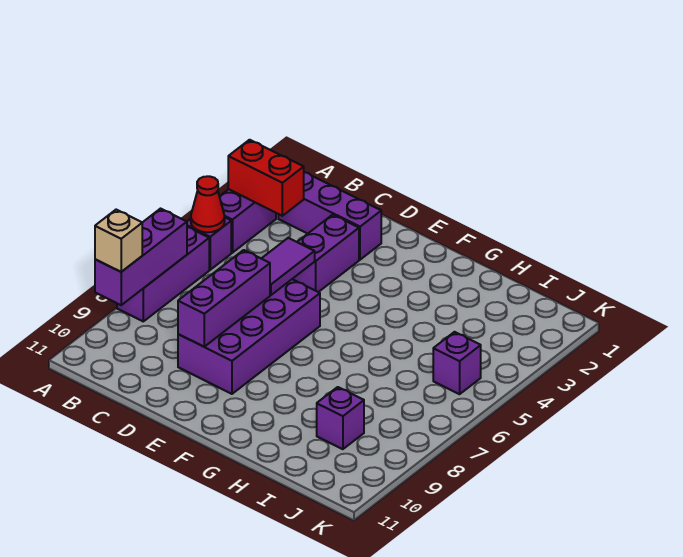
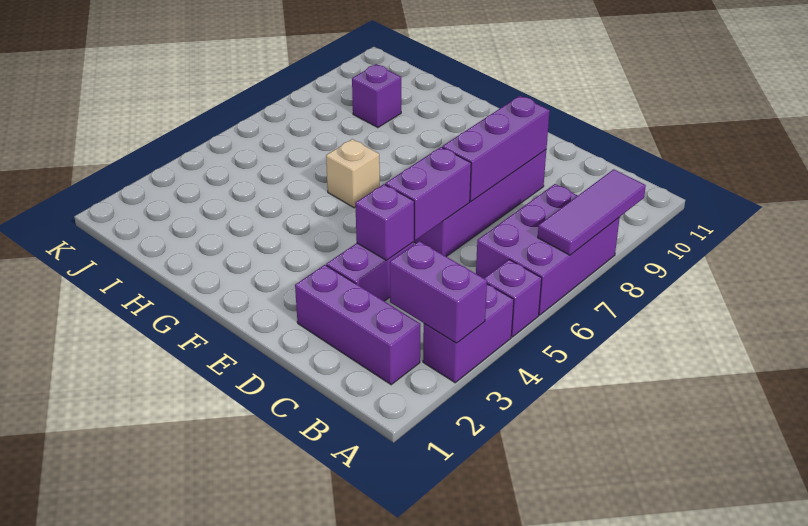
red brick A3:B3 level 2 -> purple brick A3:B3 level 2
red cone A5 level 2 -> none
purple brick A6:A8 level 1 -> purple brick A6:B8 level 1
purple brick A7:A9 level 2 -> purple tile A7:A9 level 2
tan brick A9 level 3 -> tan brick G6 level 1
purple tile D5:D6 level 2 -> purple brick D5:D6 level 2
purple brick J5 level 1 -> purple brick D4 level 2

